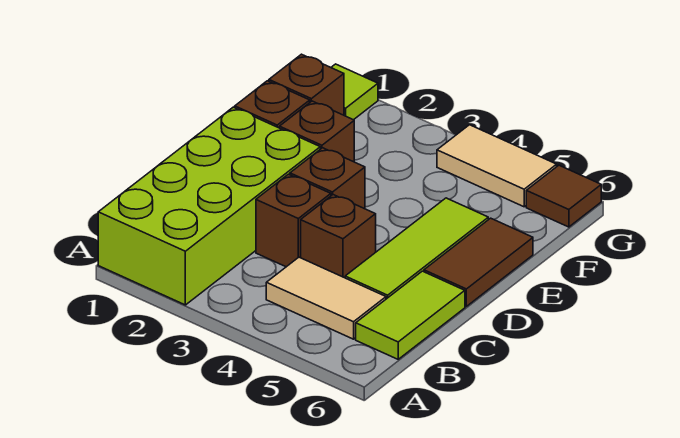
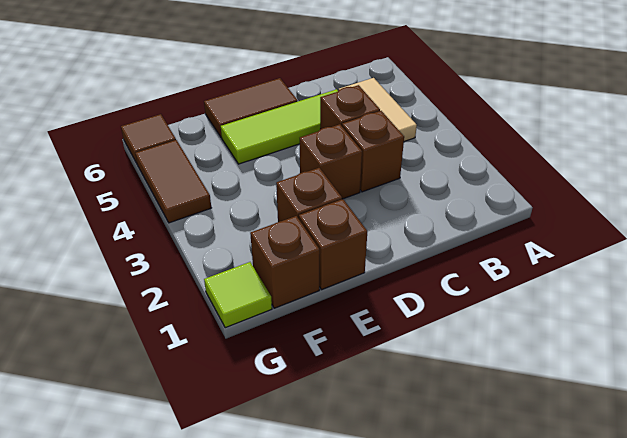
lime brick A1:D2 level 1 -> none
lime tile B6:C6 level 1 -> none
tan tile G4:G5 level 1 -> brown tile G4:G5 level 1

